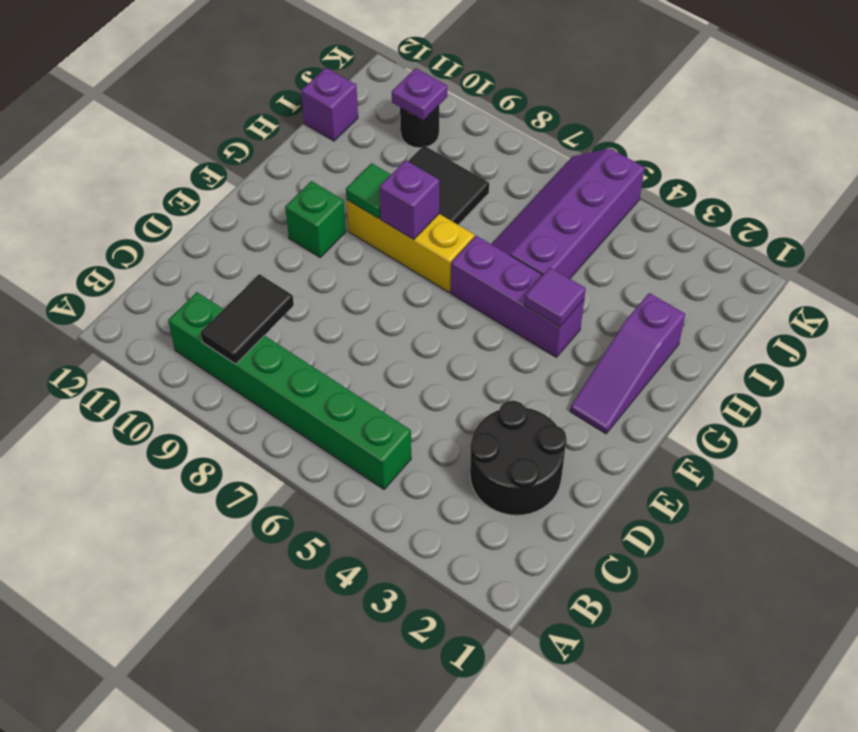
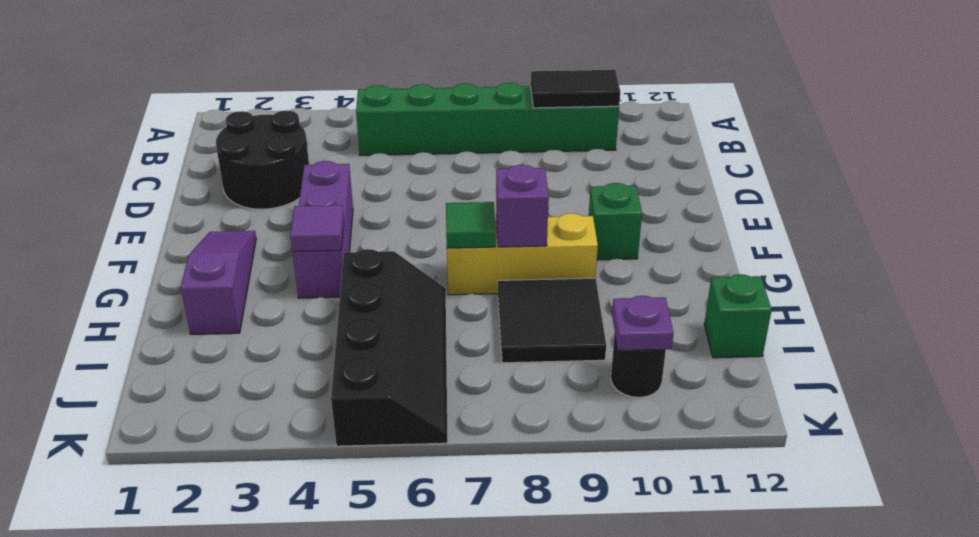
black tile B9:C9 level 2 -> black tile B9:B10 level 2
purple brick G4:G6 level 1 -> purple brick E4:G4 level 1
green tile G9 level 2 -> green tile G7 level 2
purple slope H5:K6 level 1 top 5 -> black slope H5:K6 level 1 top 5
purple brick I12 level 1 -> green brick I12 level 1

